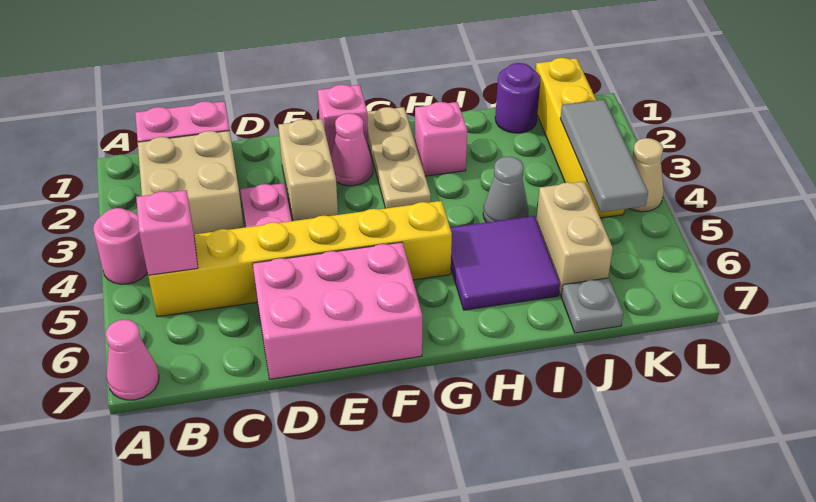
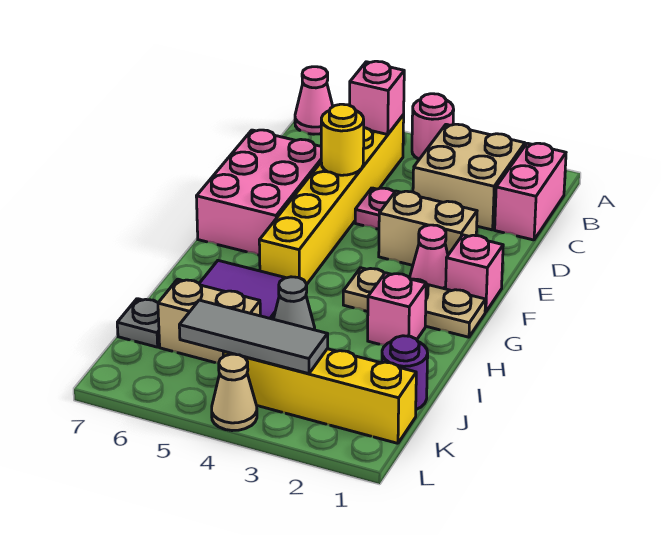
none -> yellow round brick D5 level 2

